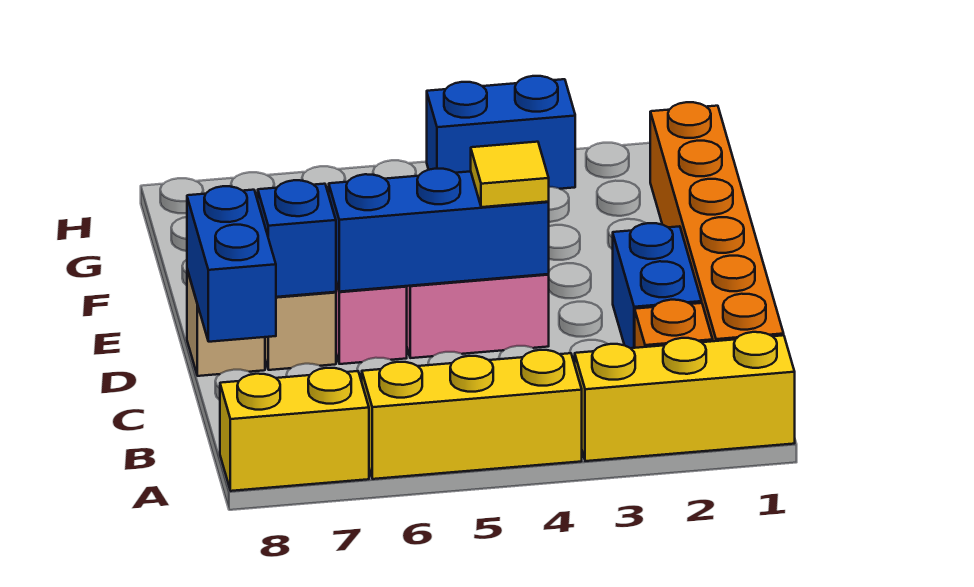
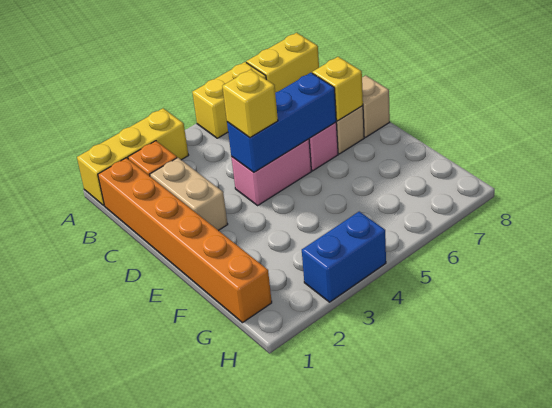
yellow brick A4:A6 level 1 -> yellow brick A5:A6 level 1
blue brick C2:D2 level 1 -> tan brick C2:D2 level 1
blue brick C8:D8 level 2 -> none
yellow tile D4 level 3 -> yellow brick D4 level 3
blue brick D7 level 2 -> yellow brick D7 level 2

